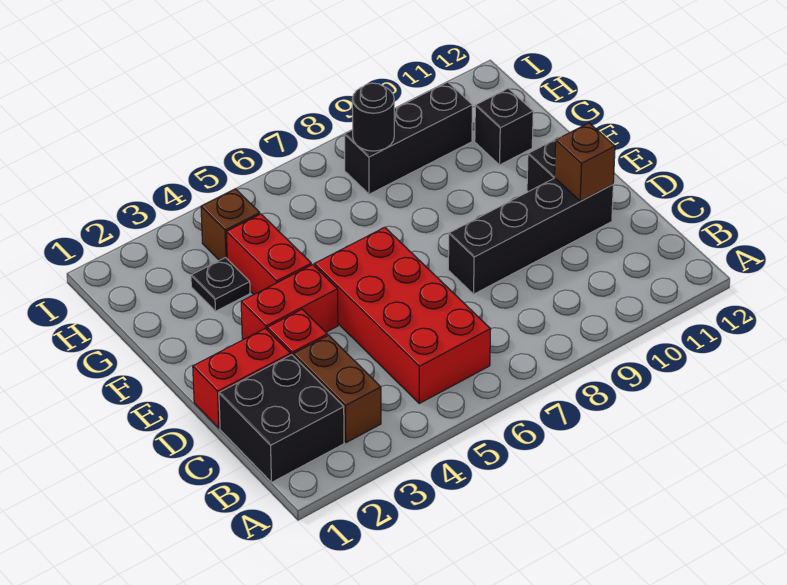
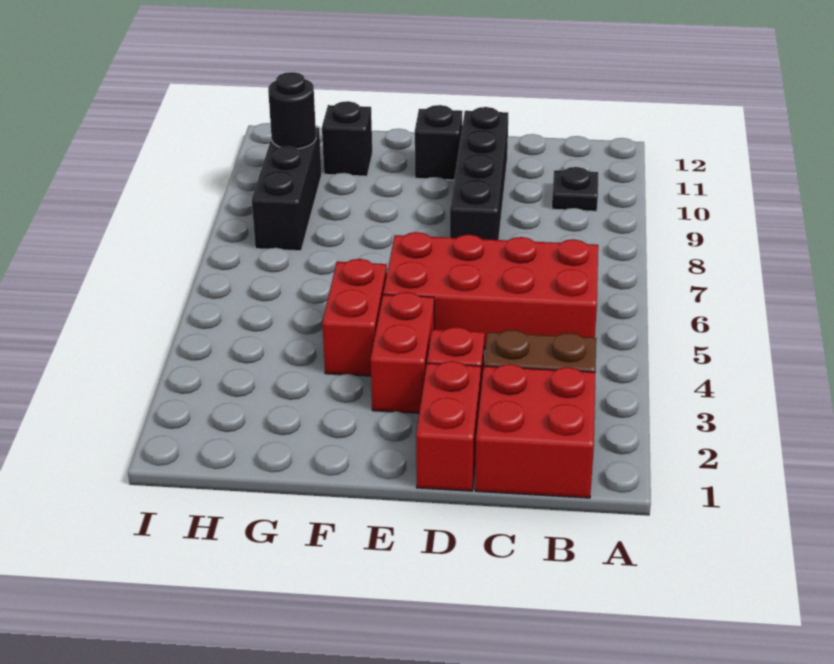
black brick B1:C2 level 1 -> red brick B1:C2 level 1
brown brick D11 level 2 -> none
red brick F4:G4 level 1 -> red brick F4:F5 level 1
black plate G3 level 1 -> black plate B10 level 1
brown brick H4 level 1 -> none
black round brick H8 level 2 -> black round brick H10 level 2

